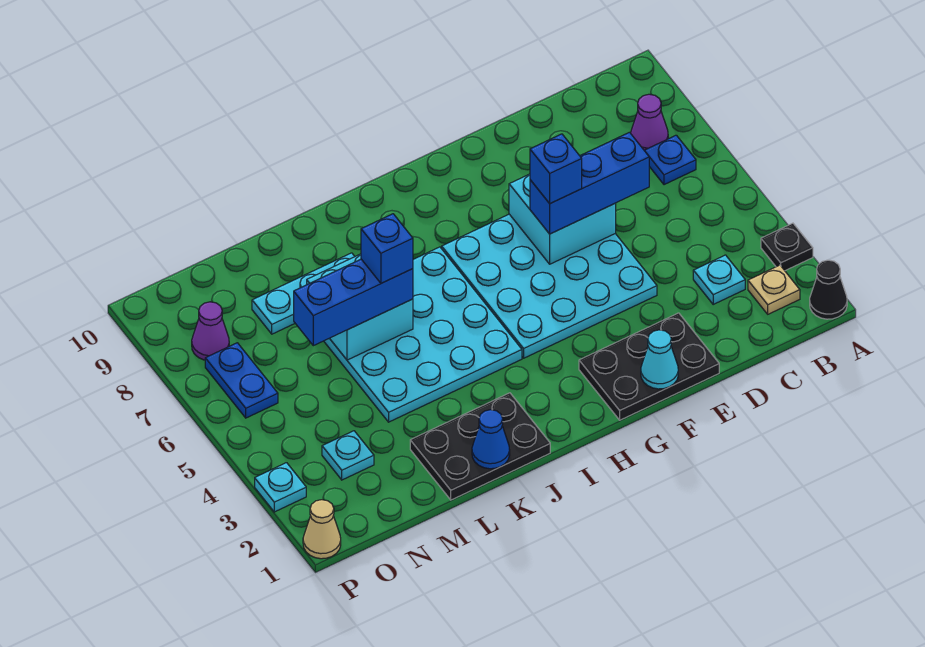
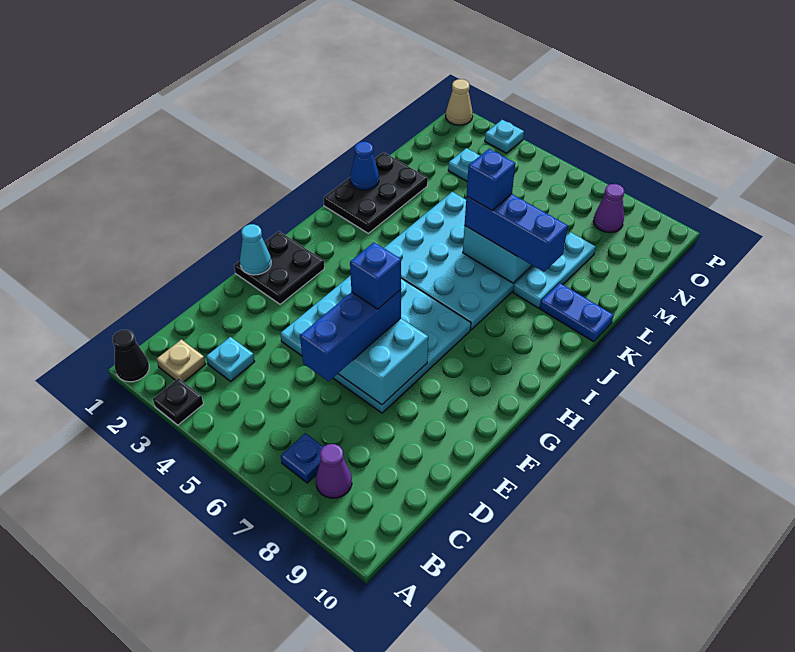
black plate E1:G2 level 1 -> black plate F1:G2 level 1
blue brick K6:M6 level 3 -> blue brick K6:K8 level 3
blue plate O6:O7 level 1 -> blue plate K9:K10 level 1

